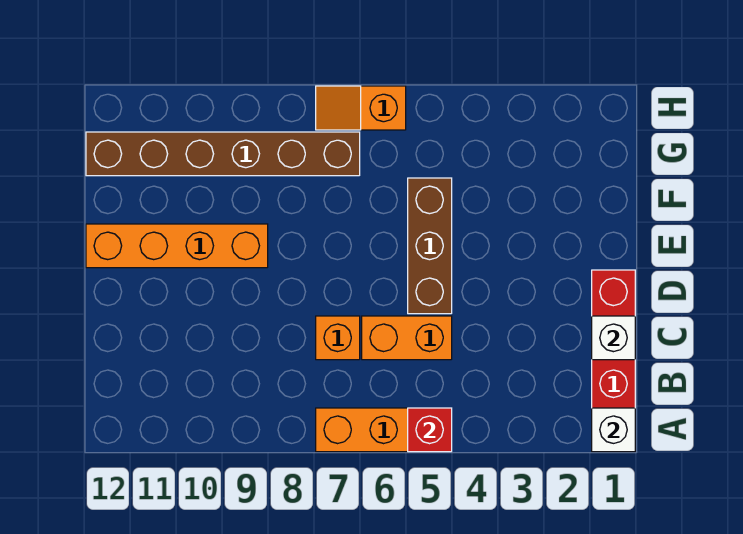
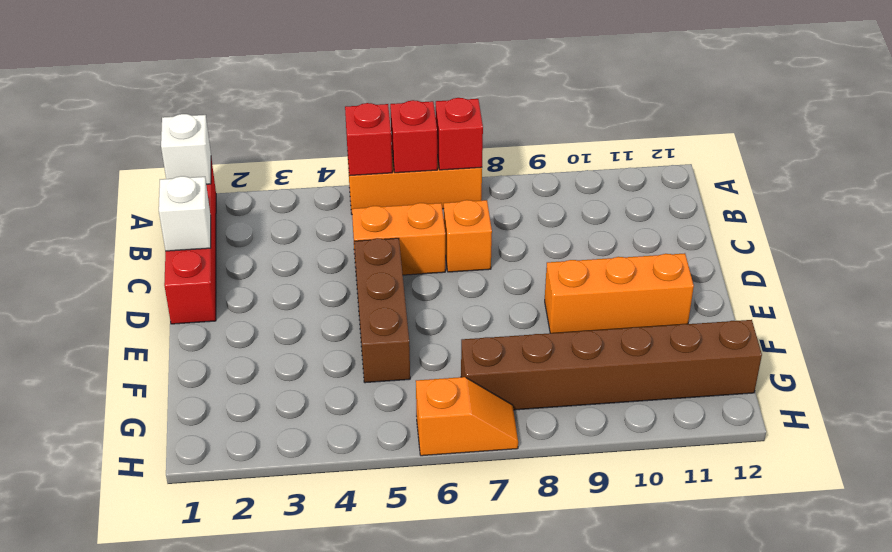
none -> red brick A6 level 2
none -> red brick A7 level 2
orange brick E9:E12 level 1 -> orange brick E9:E11 level 1

